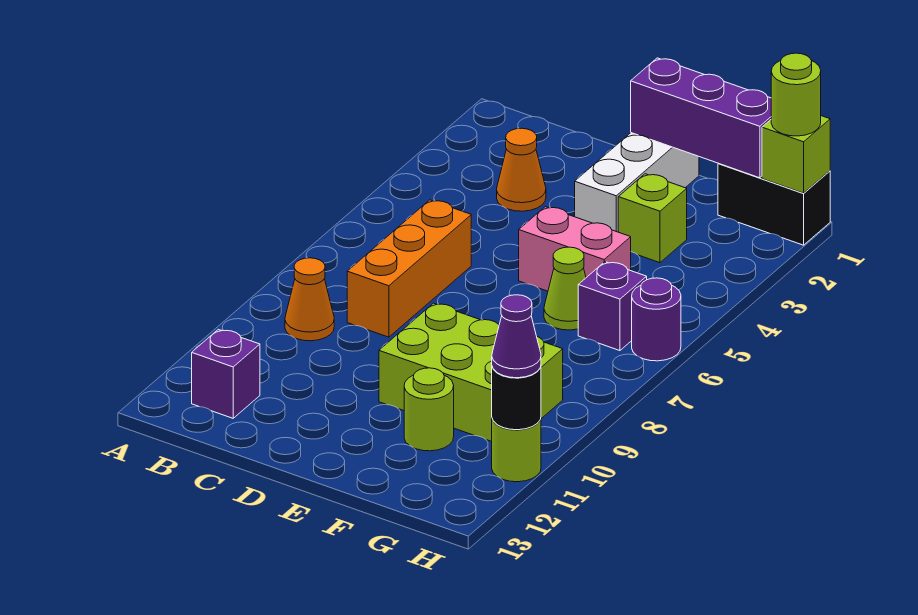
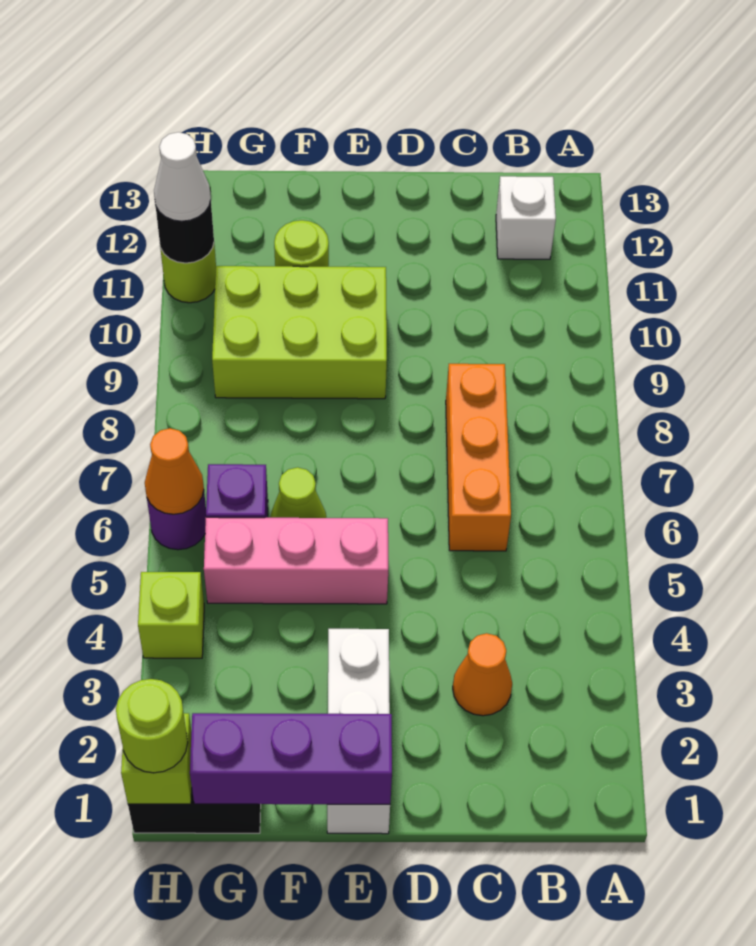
orange cone B9 level 1 -> orange cone H6 level 2
purple brick B12 level 1 -> white brick B12 level 1
pink brick E5:F5 level 1 -> pink brick E5:G5 level 1
lime brick F3 level 1 -> lime brick H4 level 1
purple cone H11 level 3 -> white cone H11 level 3

